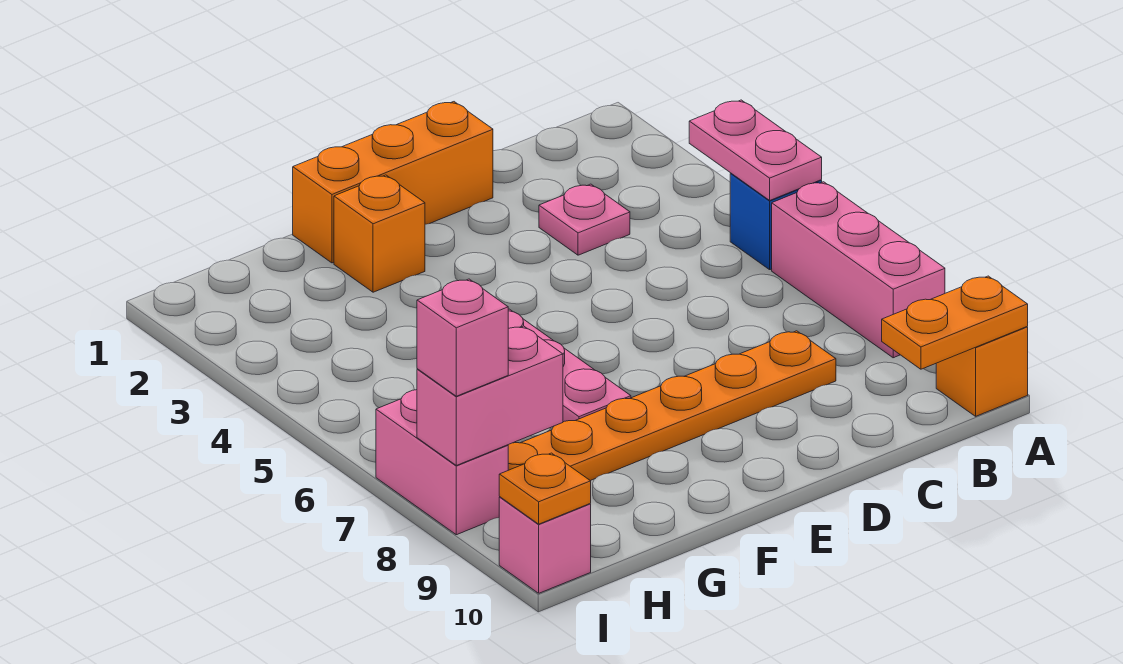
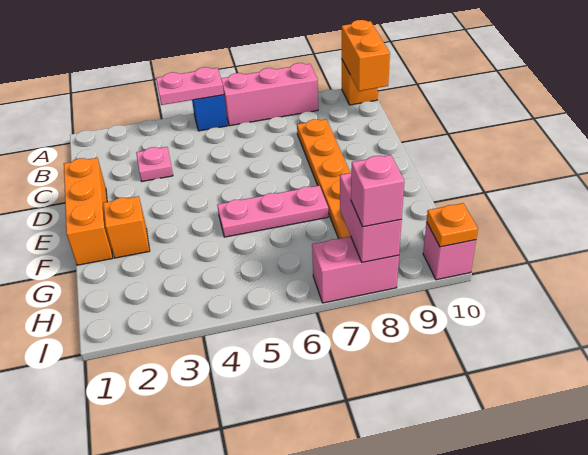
orange plate A10:B10 level 2 -> orange brick A10:B10 level 2

